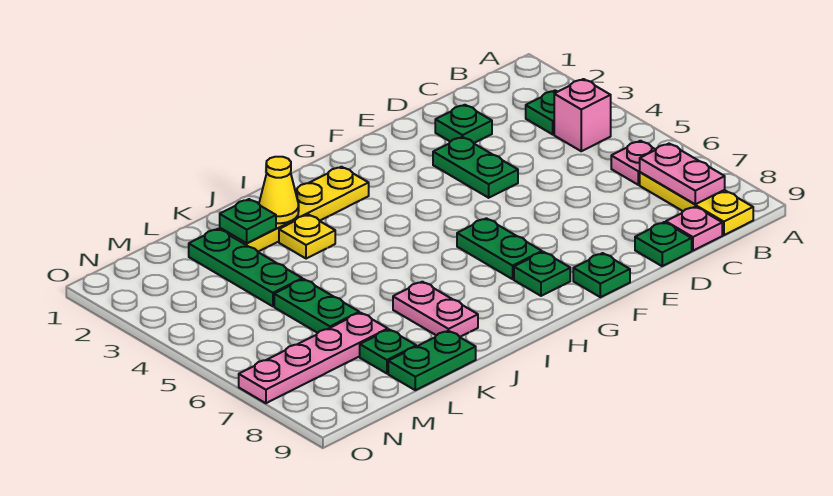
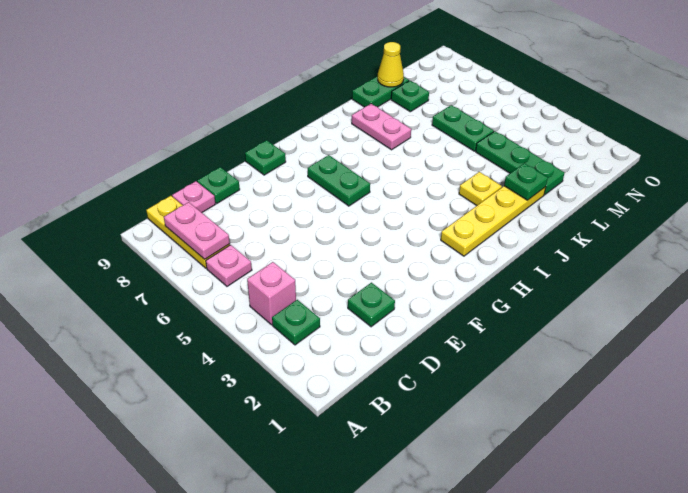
green plate E3:E4 level 1 -> none
green plate G8 level 1 -> none
yellow cone J2 level 2 -> yellow cone L9 level 2
pink plate L7:O7 level 1 -> none

